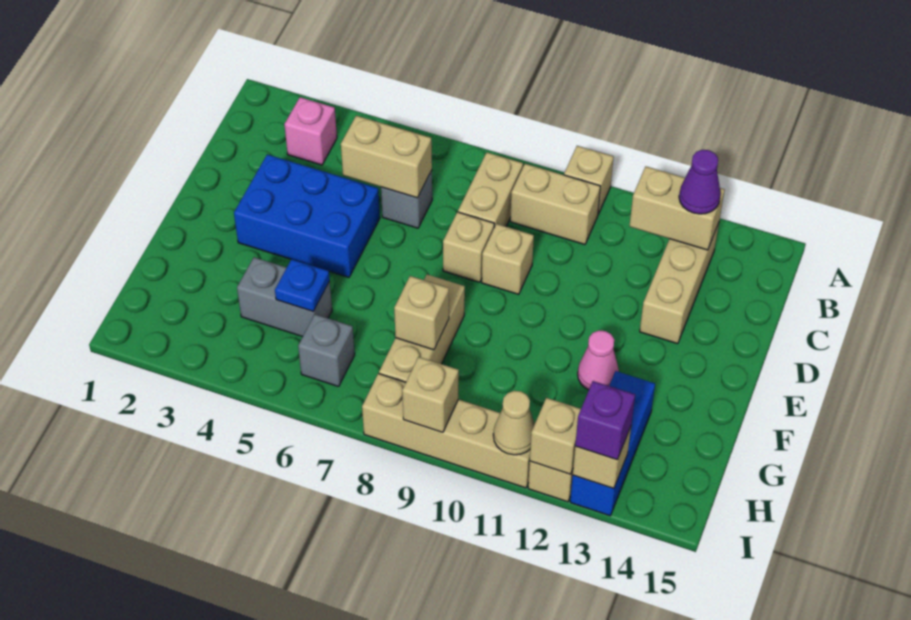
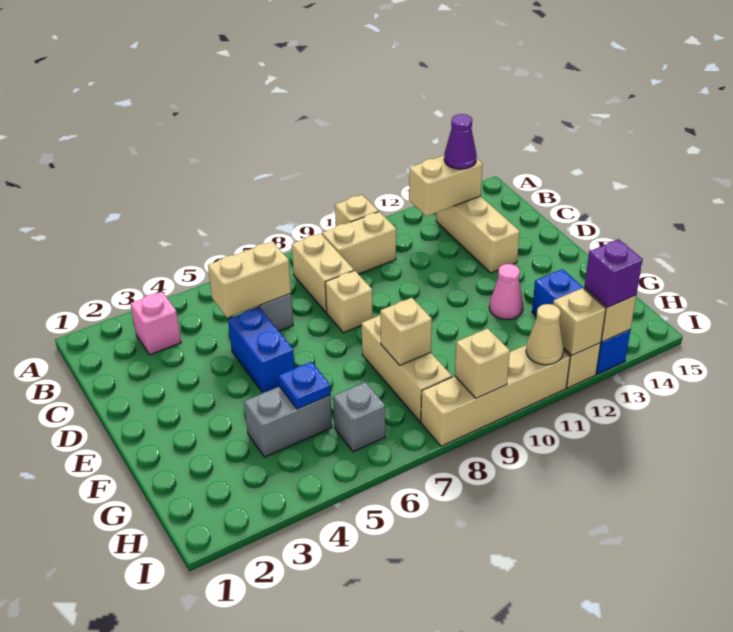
blue brick D3:E5 level 1 -> blue brick D5:E5 level 1
tan brick D9 level 1 -> none

